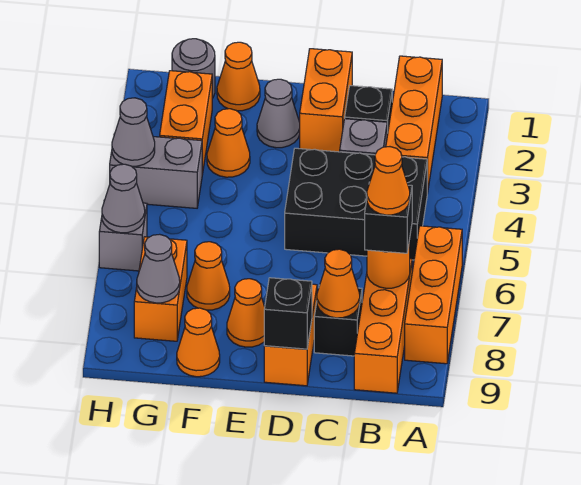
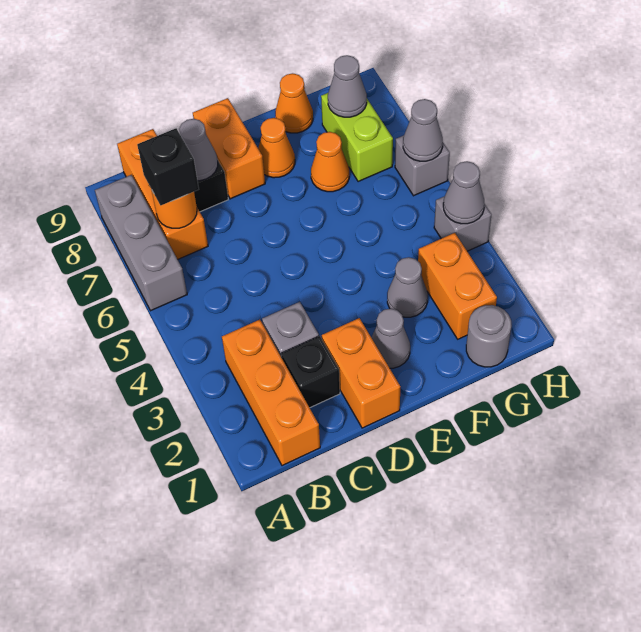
orange brick A6:A8 level 1 -> grey brick A6:A8 level 1
black brick B4:D5 level 1 -> none
orange cone B7 level 4 -> none
orange cone C8 level 2 -> grey cone C8 level 2
black brick D9 level 2 -> none
orange cone F1 level 1 -> none
orange cone F3 level 1 -> grey cone F3 level 1
grey brick G4:H4 level 1 -> grey brick H4 level 1
orange brick G7:G8 level 1 -> lime brick G7:G8 level 1

